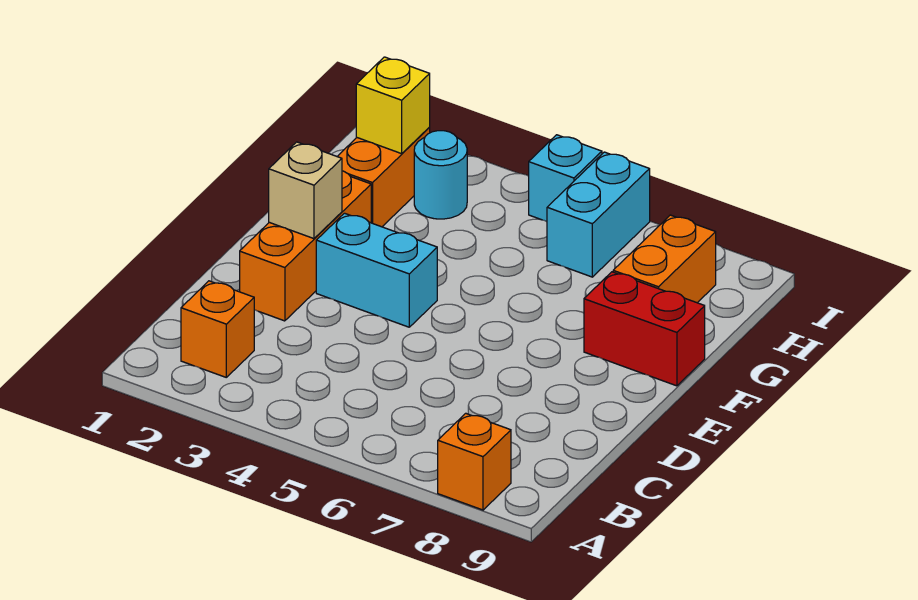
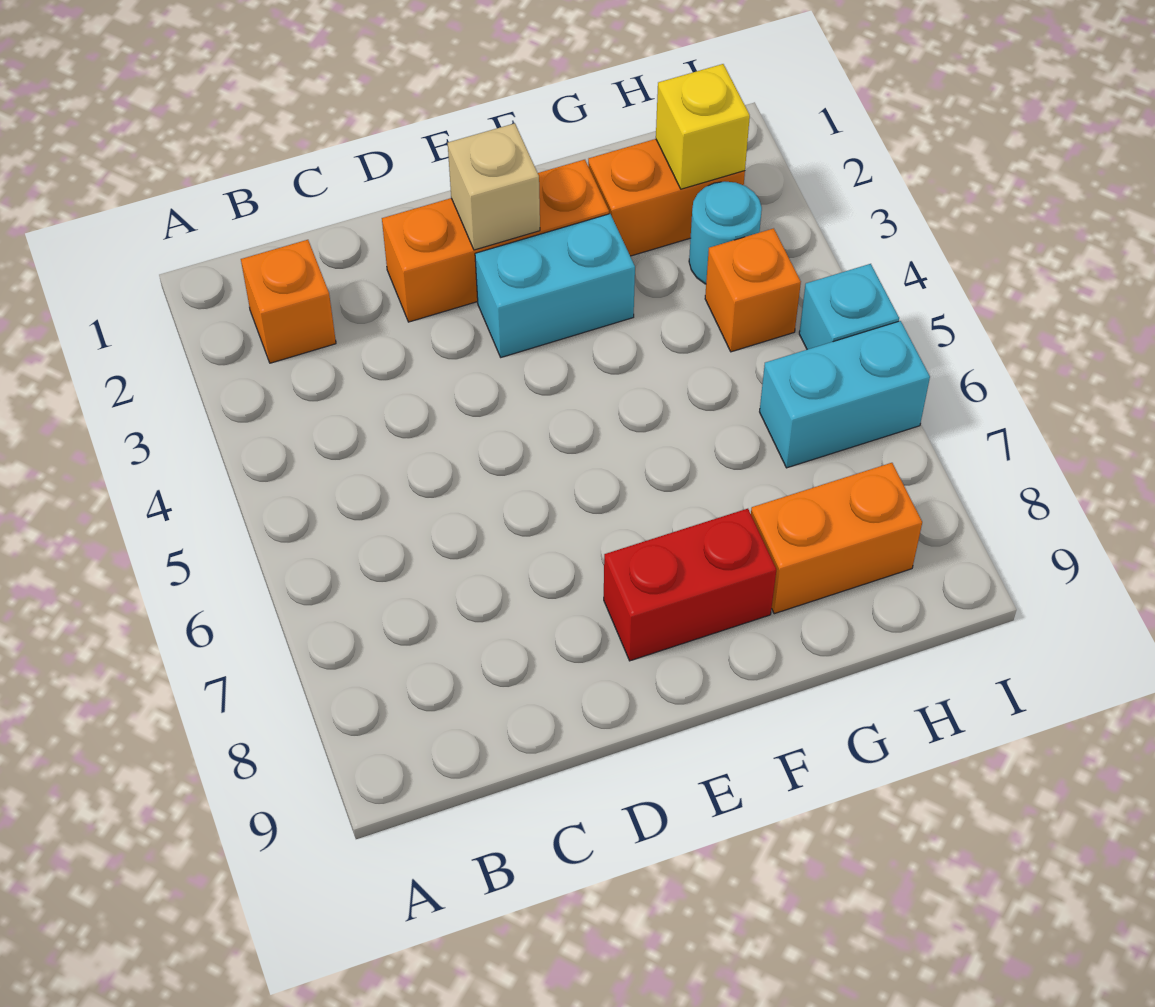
orange brick A8 level 1 -> orange brick H4 level 1
cyan brick E3:E4 level 1 -> cyan brick E3:F3 level 1
red brick F8:F9 level 1 -> red brick E8:F8 level 1

